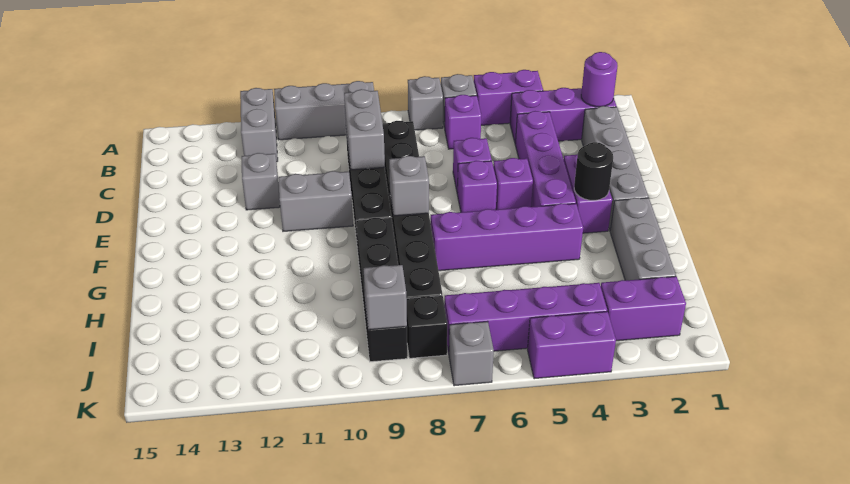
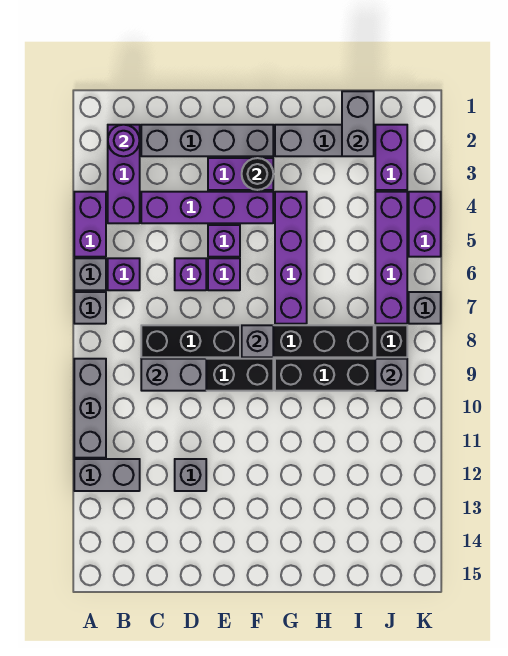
grey brick E10:E11 level 1 -> grey brick I1:I2 level 2

